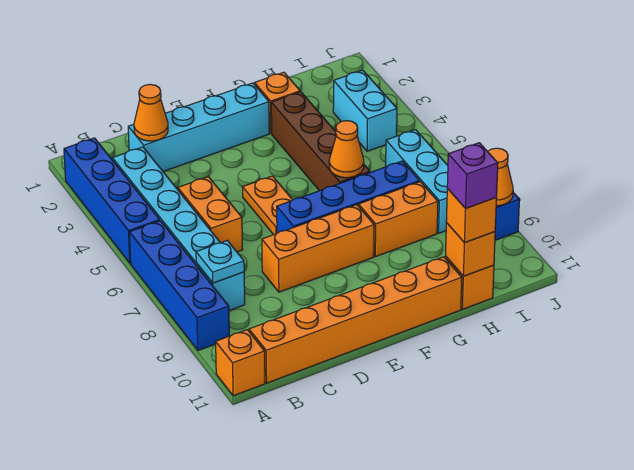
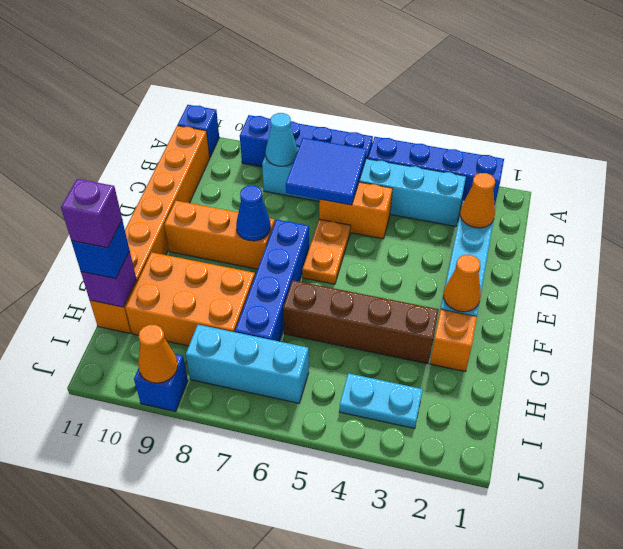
orange brick A11 level 1 -> blue brick A11 level 1
none -> blue tile B6:C7 level 2
cyan plate B8 level 2 -> cyan cone B8 level 2
orange brick D8:F8 level 1 -> orange brick E8:E10 level 1
orange plate E5:E6 level 1 -> orange plate D6:E6 level 1
none -> blue cone E8 level 2
orange cone G6 level 2 -> orange cone F2 level 2
orange brick G8:H8 level 1 -> orange brick G8:H10 level 1
orange brick H11 level 2 -> purple brick H11 level 2
orange brick H11 level 3 -> blue brick H11 level 3
cyan brick I3:I4 level 1 -> cyan plate I3:I4 level 1

